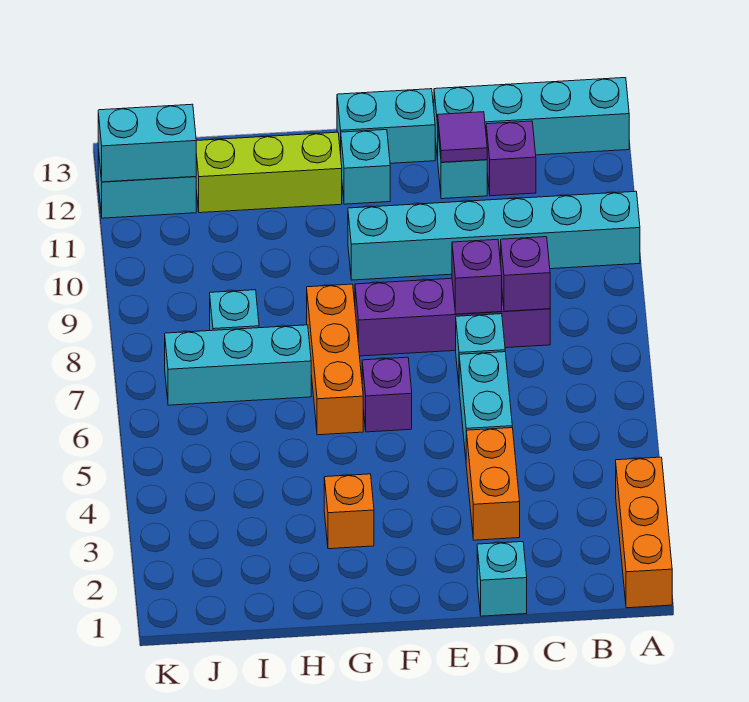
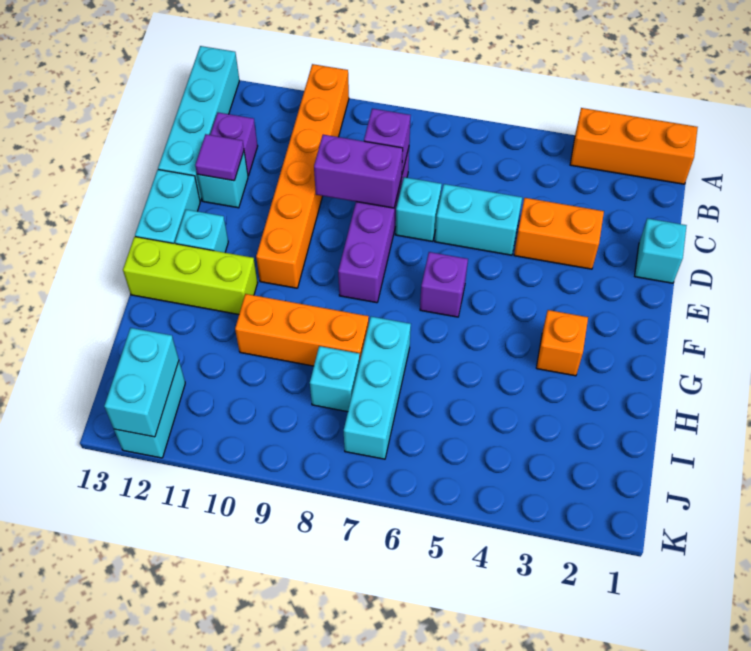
cyan brick A10:F10 level 1 -> orange brick A10:F10 level 1
purple brick D8 level 2 -> purple brick D8:D9 level 2
orange brick G6:G8 level 1 -> orange brick H8:H10 level 1
lime brick G12:I12 level 1 -> lime brick G11:G13 level 1

